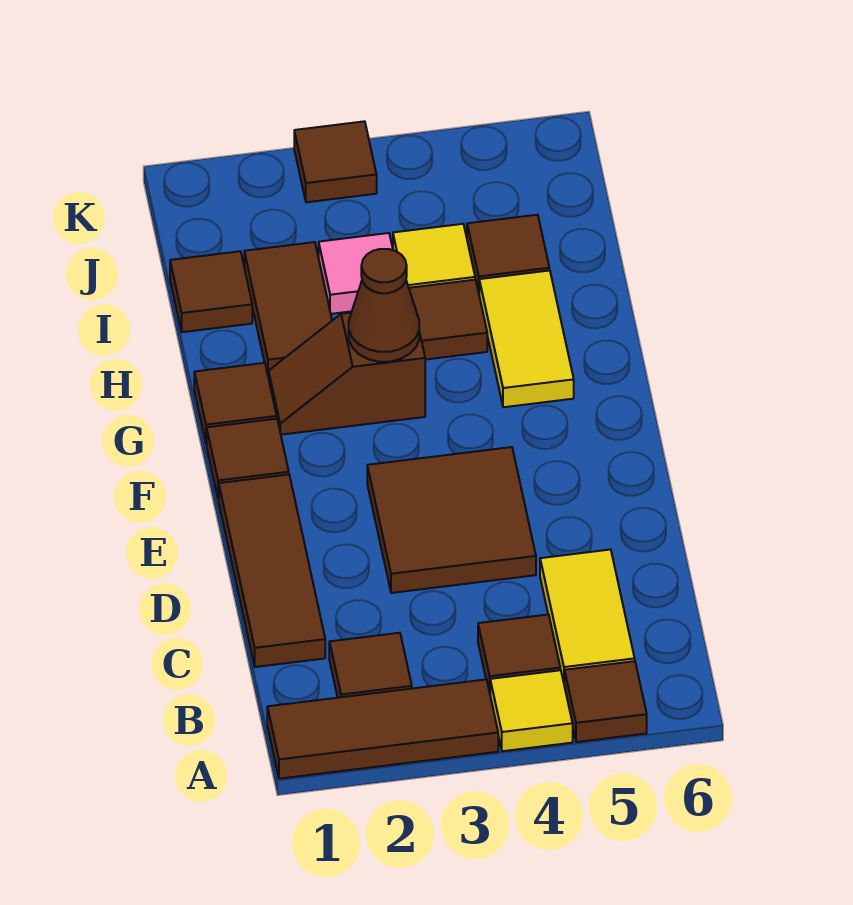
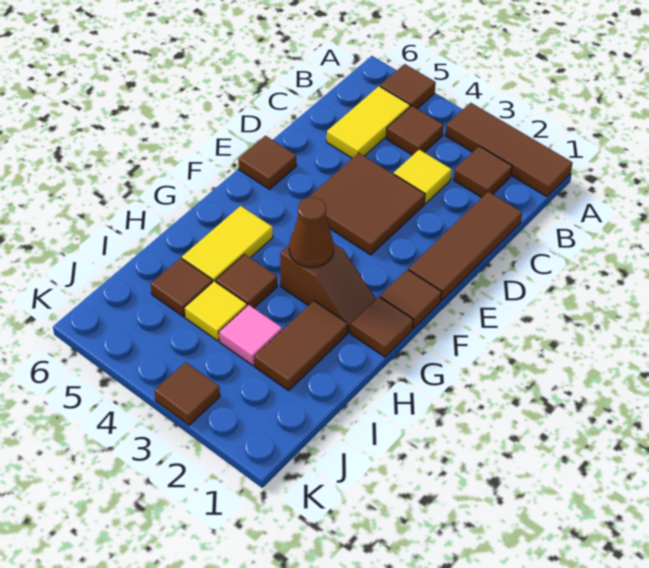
yellow tile A4 level 1 -> yellow tile C3 level 1
brown tile I1 level 1 -> brown tile E6 level 1

